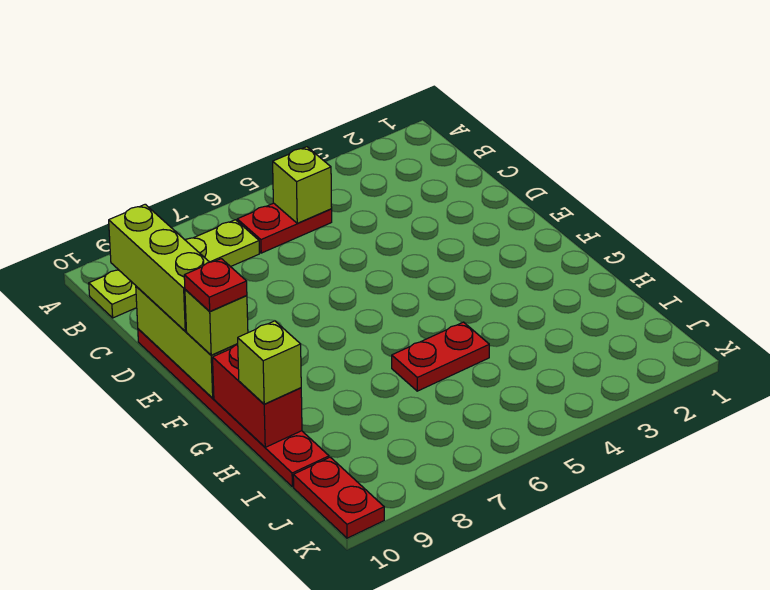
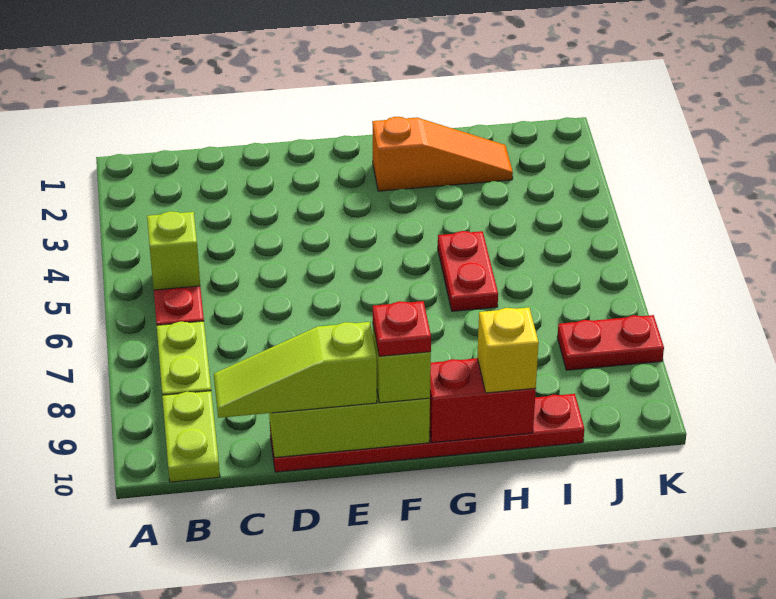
lime brick C10:E10 level 3 -> lime slope C10:E10 level 3 top E
none -> orange slope G2:I2 level 1 top G
lime brick H10 level 3 -> yellow brick H10 level 3
red plate J10:K10 level 1 -> red plate J8:K8 level 1

